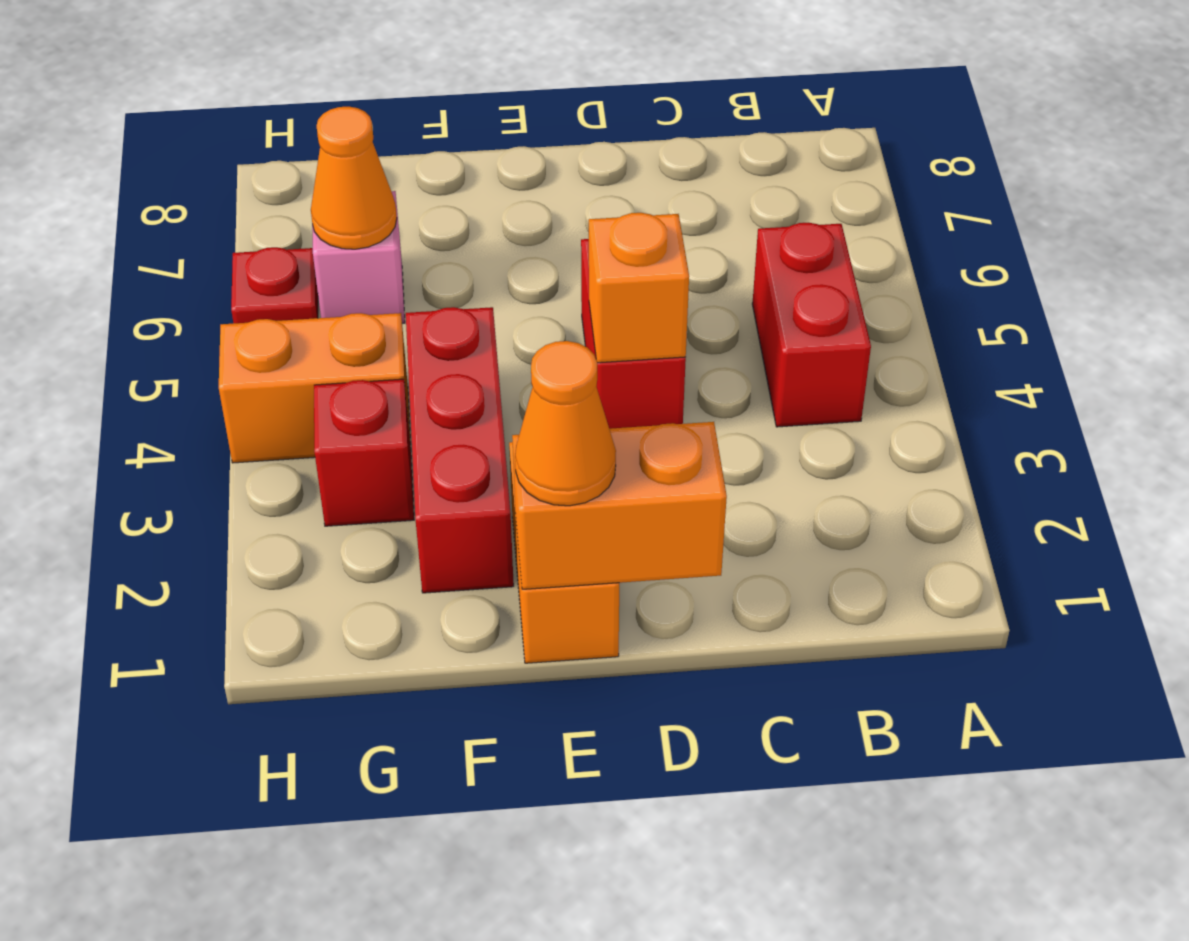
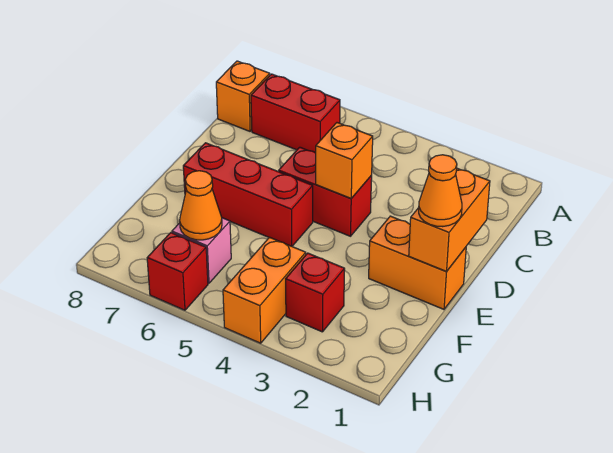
red brick B4:B5 level 1 -> red brick B6:B7 level 1
none -> orange brick B8 level 1
red brick F2:F4 level 1 -> red brick E5:E7 level 1
red plate H6 level 1 -> red brick H6 level 1

